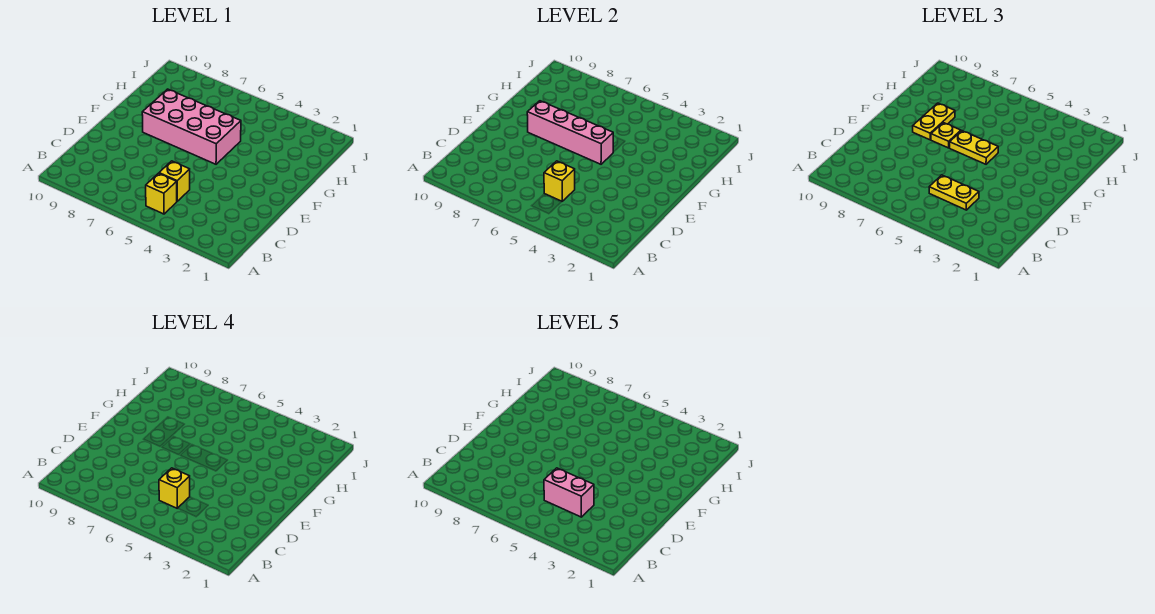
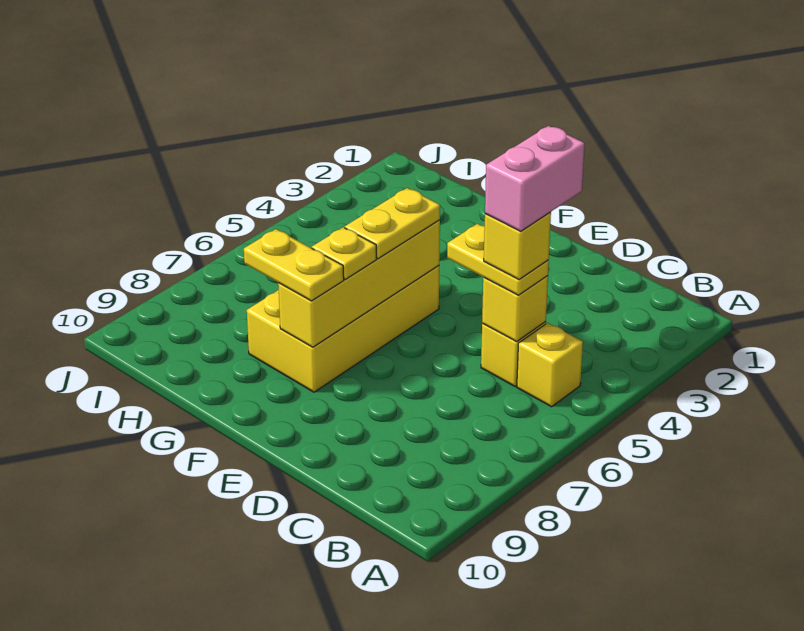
yellow plate C4:C5 level 3 -> yellow plate C5:D5 level 3
pink brick F5:G8 level 1 -> yellow brick F5:G8 level 1
pink brick F5:F8 level 2 -> yellow brick F5:F8 level 2

